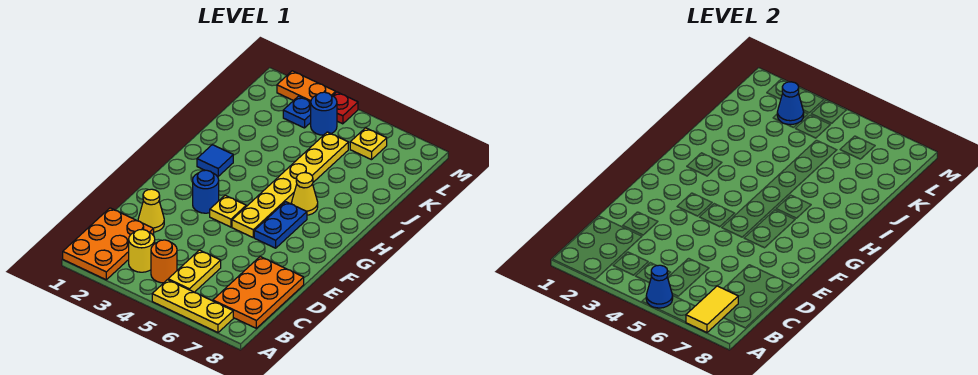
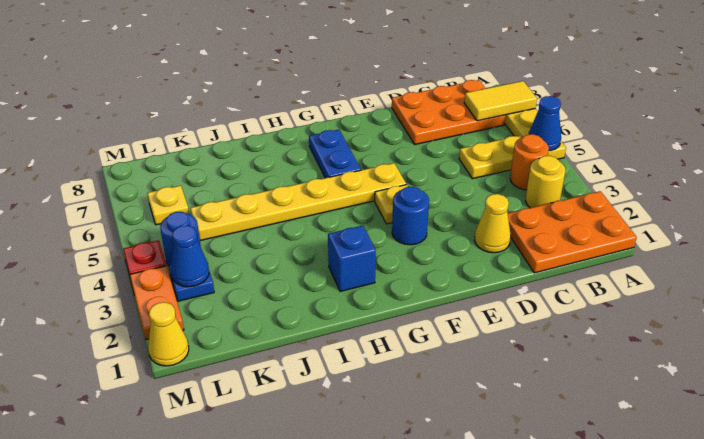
blue plate F6:G6 level 1 -> blue plate G6:G7 level 1
blue tile H2 level 1 -> blue brick H2 level 1
yellow cone H6 level 1 -> yellow cone M1 level 1

